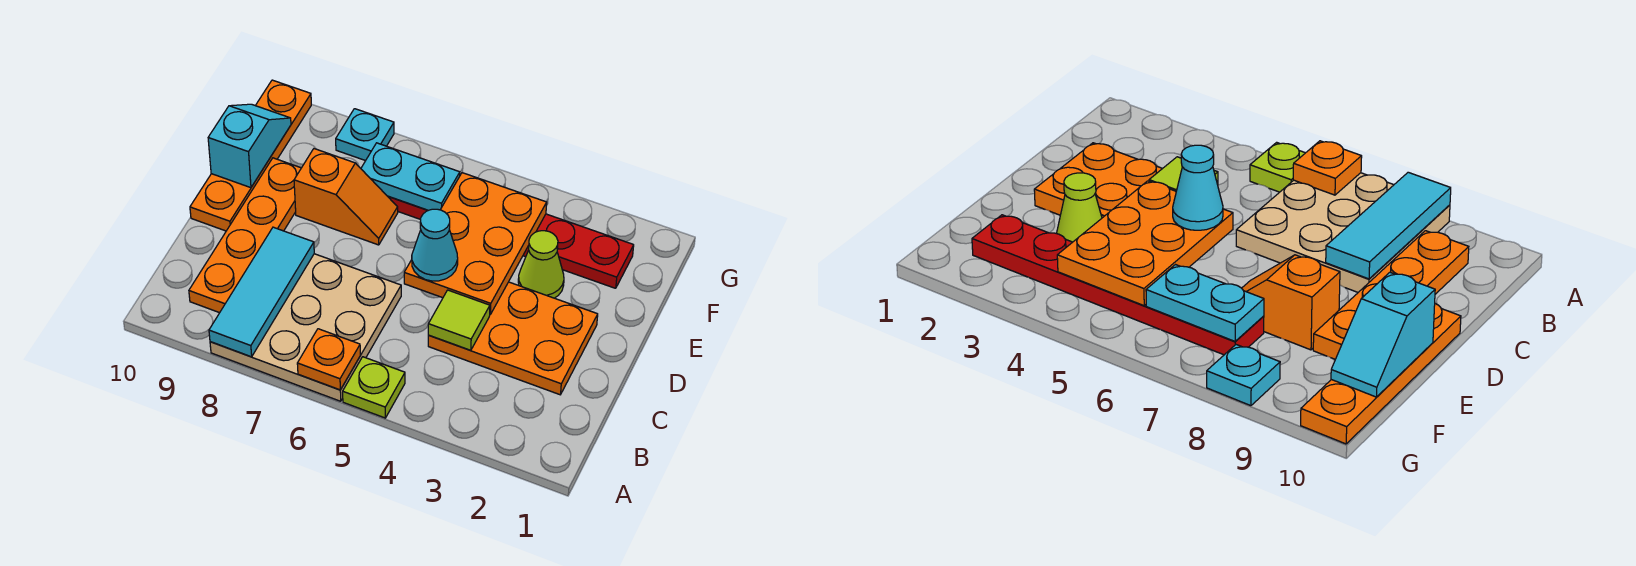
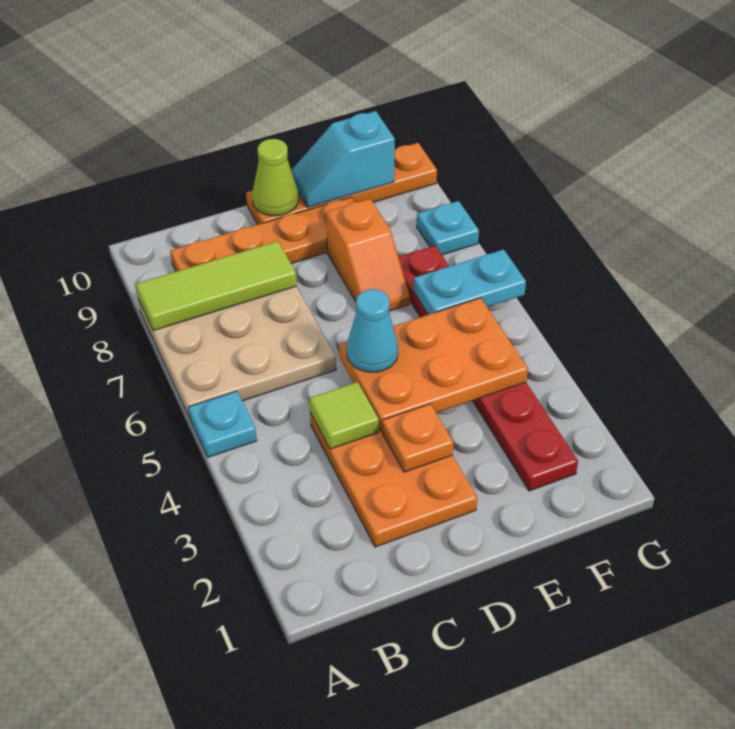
lime plate A5 level 1 -> cyan plate A5 level 1
orange plate A6 level 2 -> orange plate D3 level 2
cyan tile A8:C8 level 2 -> lime tile A8:C8 level 2
lime cone E3 level 1 -> lime cone D10 level 2
cyan slope E10:F10 level 2 top E -> cyan slope E10:F10 level 2 top F
cyan plate F6:F7 level 2 -> cyan plate F6:G6 level 2

